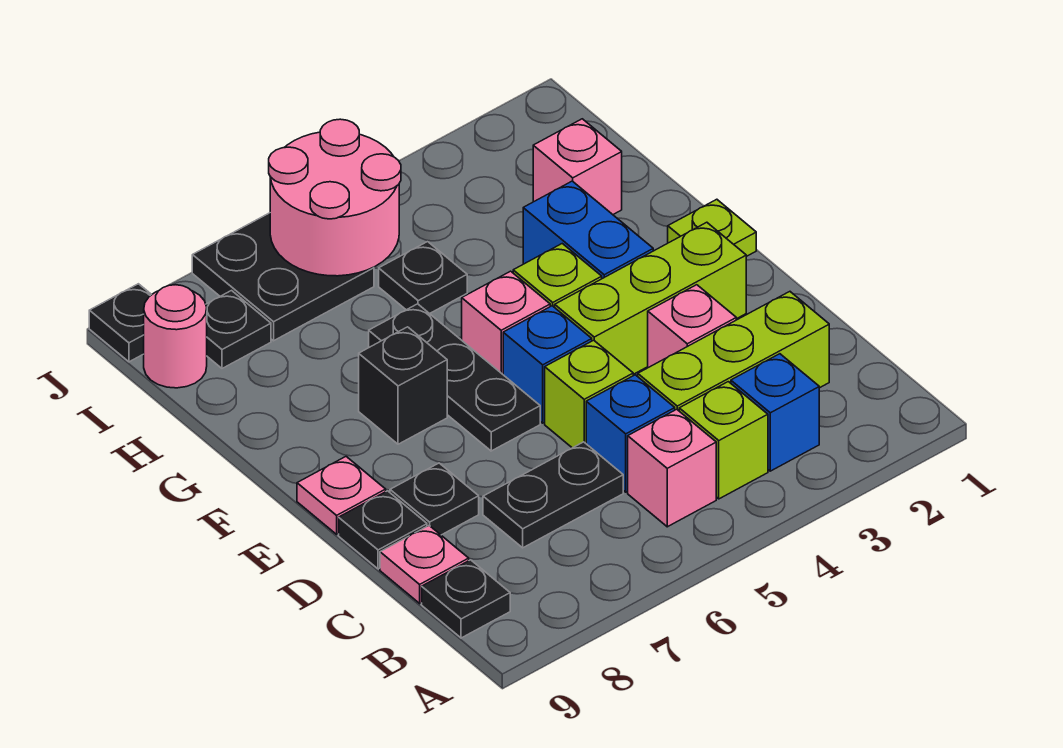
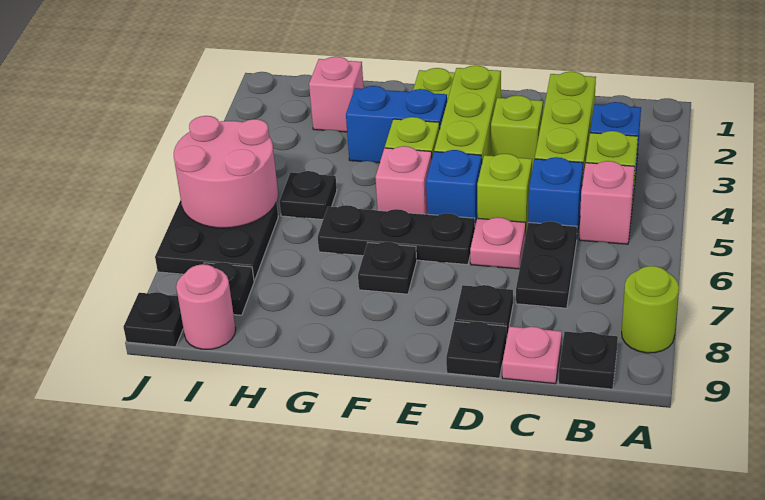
none -> lime round brick A8 level 1
pink brick D3 level 1 -> lime brick D3 level 1
pink plate E9 level 1 -> pink plate D6 level 1
black brick F7 level 1 -> black plate F7 level 1

